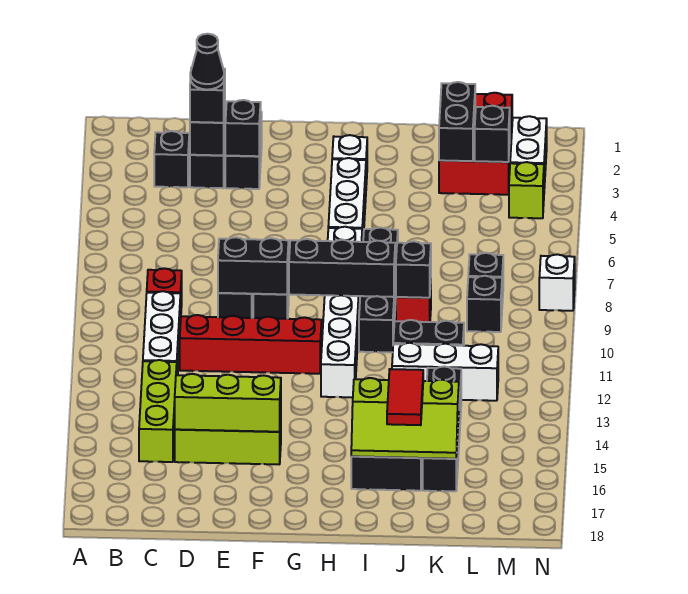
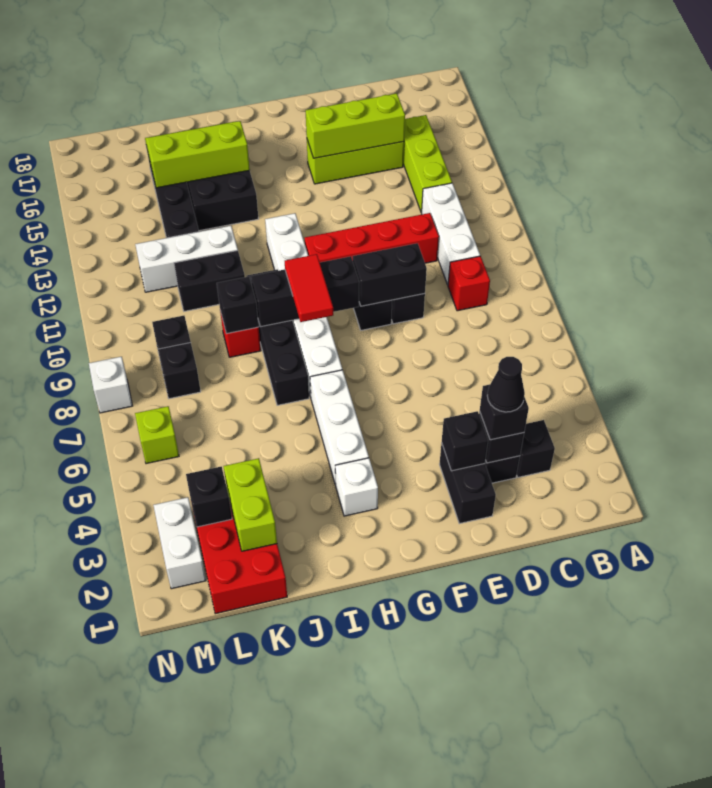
red tile J15:J16 level 3 -> red tile H8:H9 level 3
black brick K2:K3 level 2 -> lime brick K2:K3 level 2
lime brick M4 level 1 -> lime brick M6 level 1

